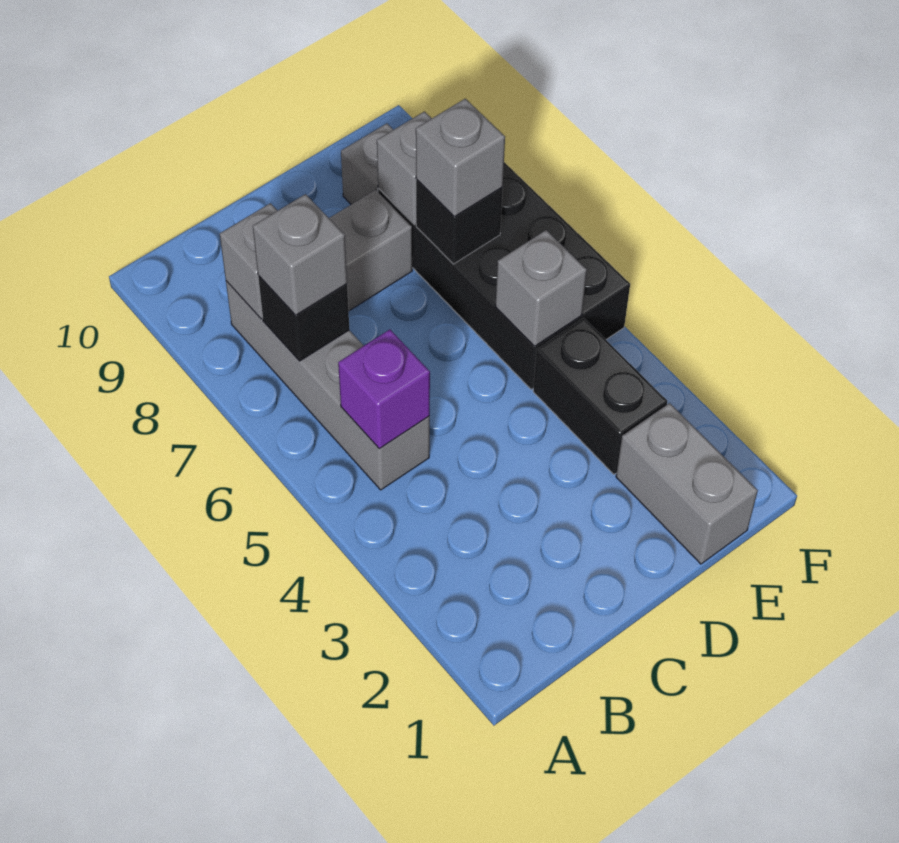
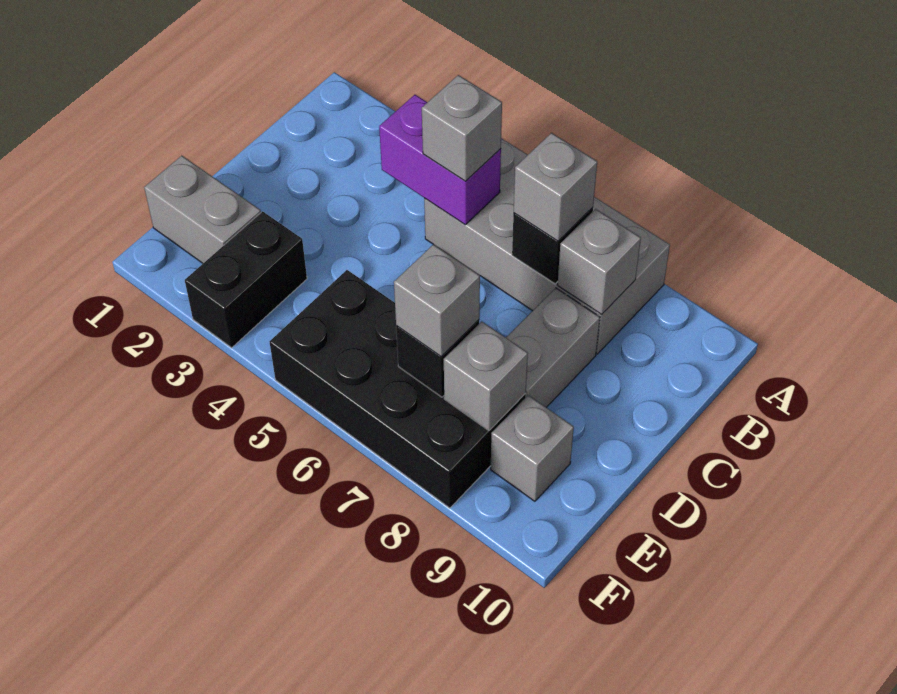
grey brick B5:B8 level 1 -> grey brick A5:B8 level 1
purple brick B5 level 2 -> purple brick B4:B5 level 2
black brick E3:E4 level 1 -> black brick E3:F3 level 1
grey brick E5 level 2 -> grey brick B5 level 3

